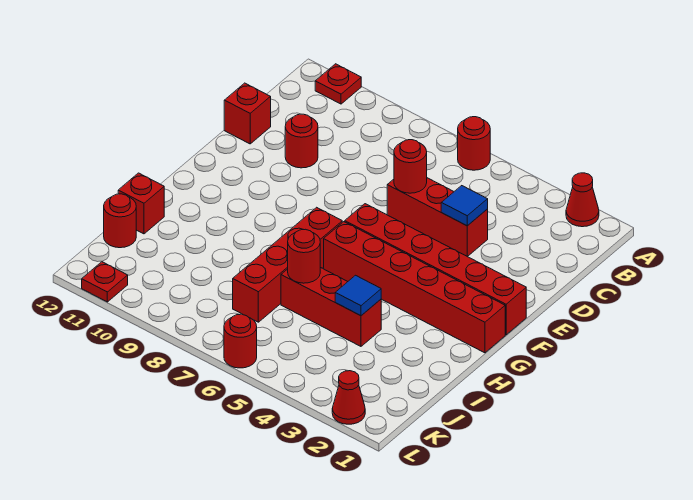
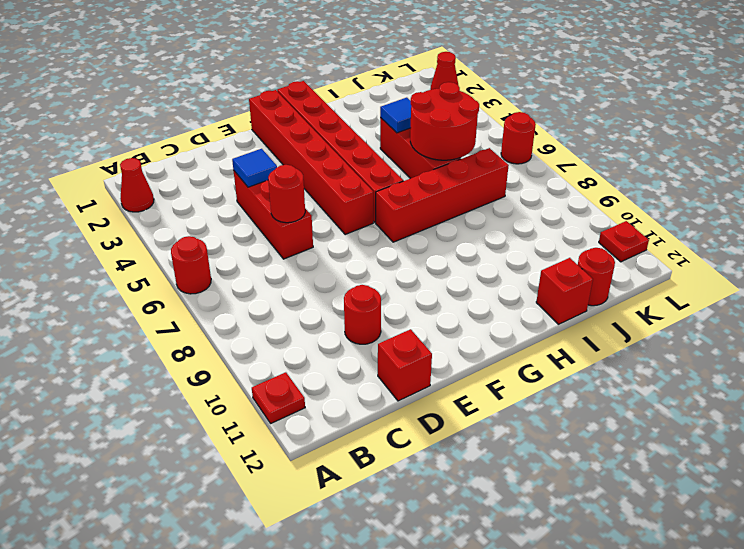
red round brick I6 level 2 -> red round brick I5:J6 level 2

